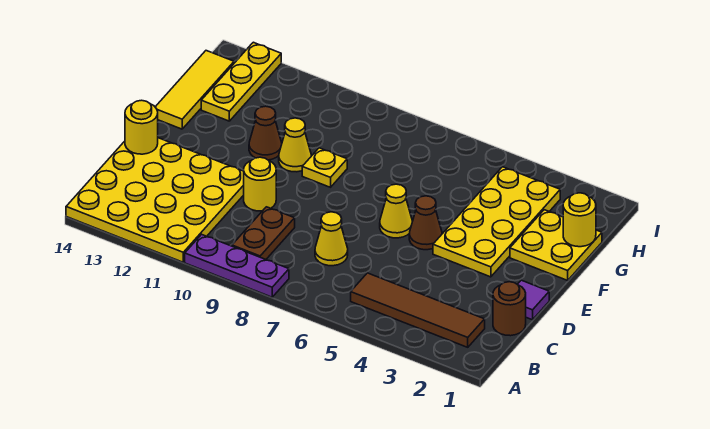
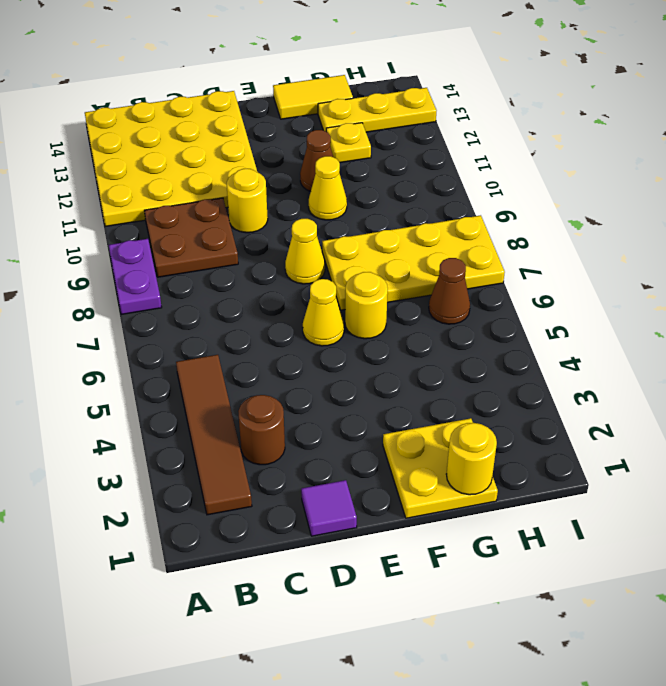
purple plate A8:A10 level 1 -> purple plate A8:A9 level 1
brown plate B9:C9 level 1 -> brown plate B9:C10 level 1
brown round brick C1 level 1 -> brown round brick C3 level 1
yellow cone C7 level 1 -> yellow cone E8 level 1
yellow round brick D14 level 2 -> yellow round brick F6 level 1
yellow plate E3:H4 level 1 -> yellow plate F7:I8 level 1
brown cone E5 level 1 -> brown cone H6 level 1
yellow plate F9 level 1 -> yellow plate G12 level 1
yellow tile F14:H14 level 1 -> yellow tile F14:G14 level 1

